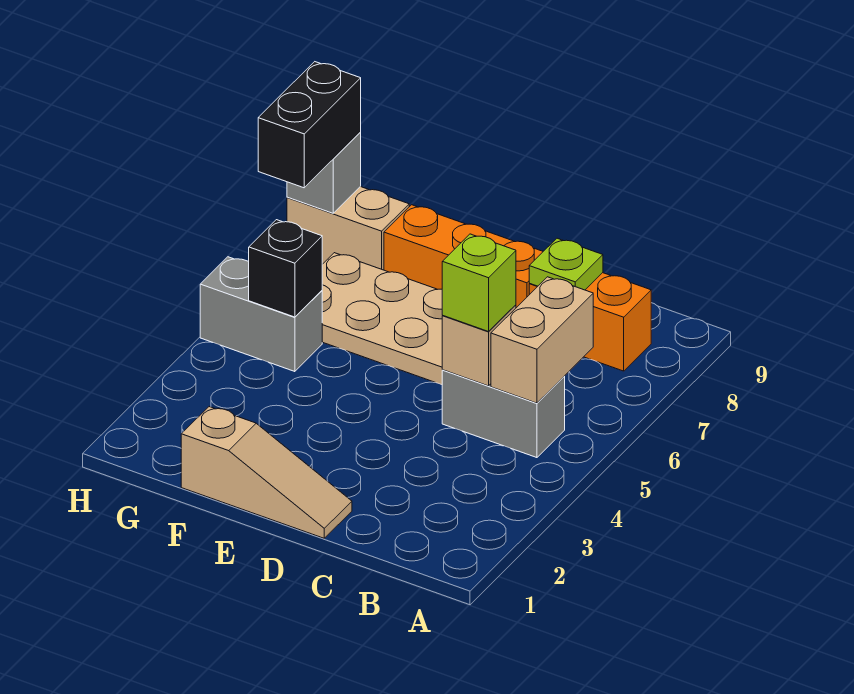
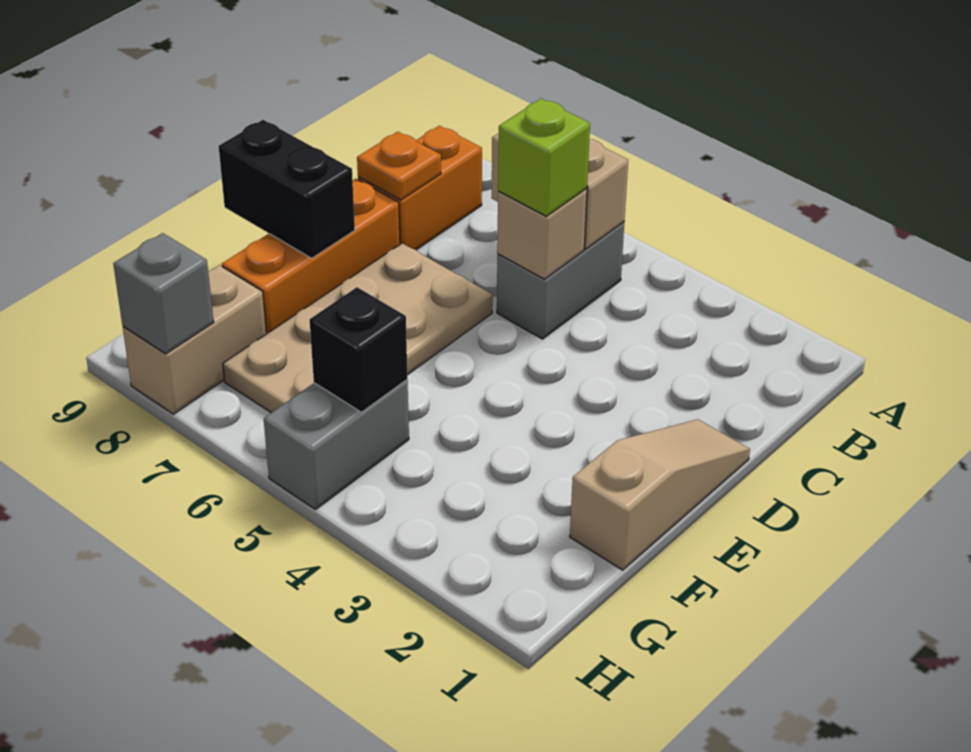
lime plate C8 level 2 -> orange plate C8 level 2
black brick H7:H8 level 3 -> black brick E8:E9 level 2

